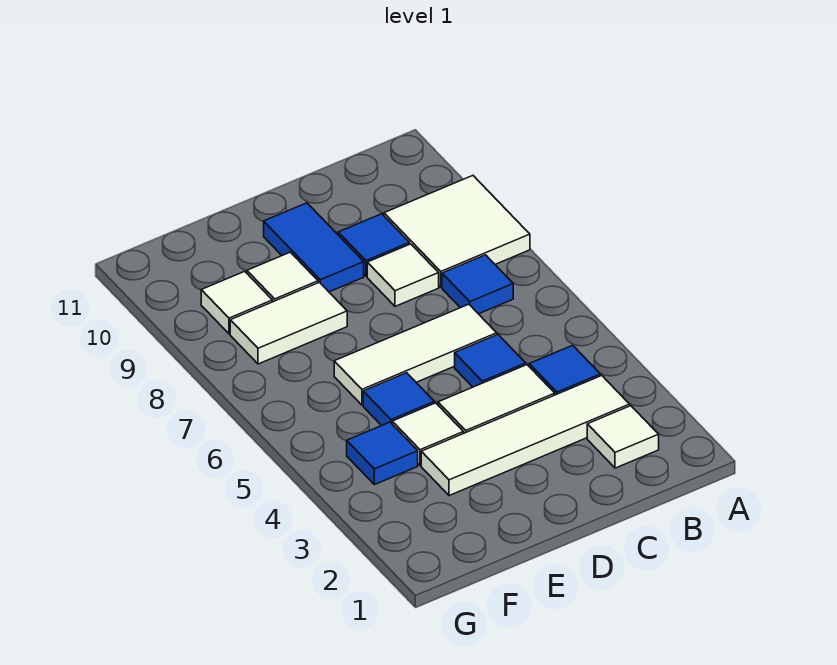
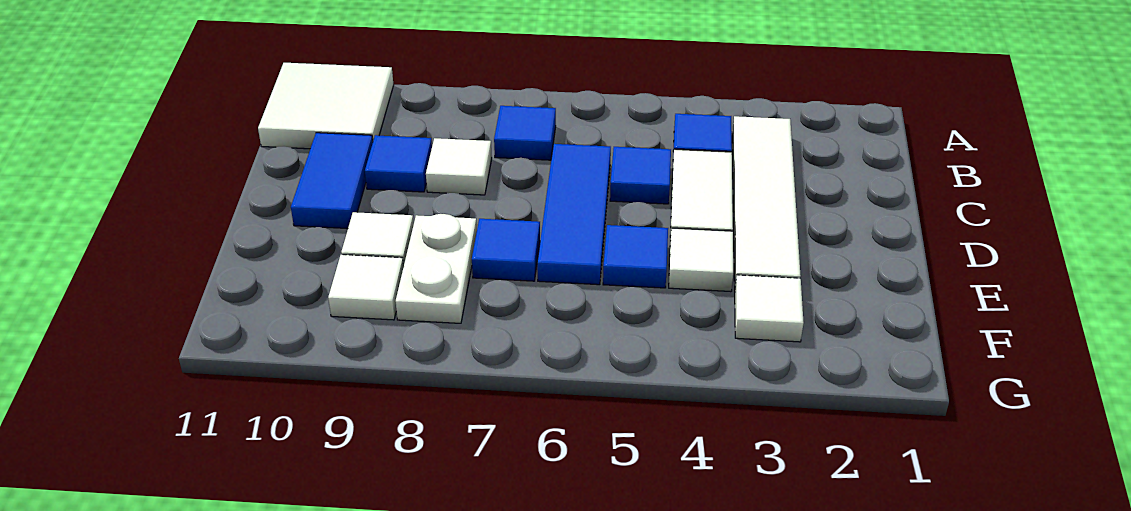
white tile A8:B9 level 1 -> white tile A10:B11 level 1
white tile B2 level 1 -> white tile F3 level 1
white tile C6:E6 level 1 -> blue tile C6:E6 level 1
blue tile D9:D10 level 1 -> blue tile C10:D10 level 1
white tile E8:F8 level 1 -> white plate E8:F8 level 1
blue tile F4 level 1 -> blue tile E7 level 1

